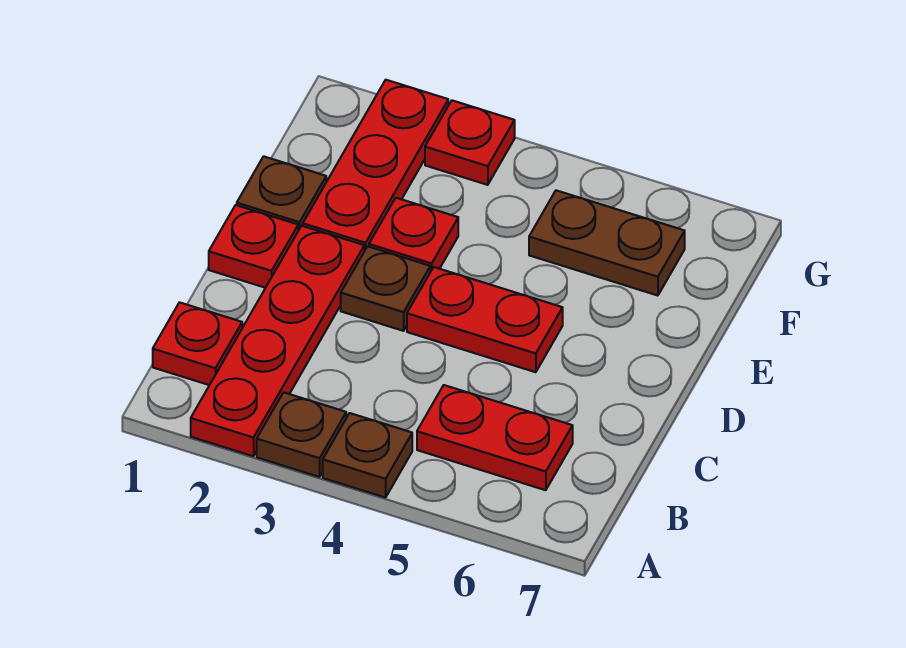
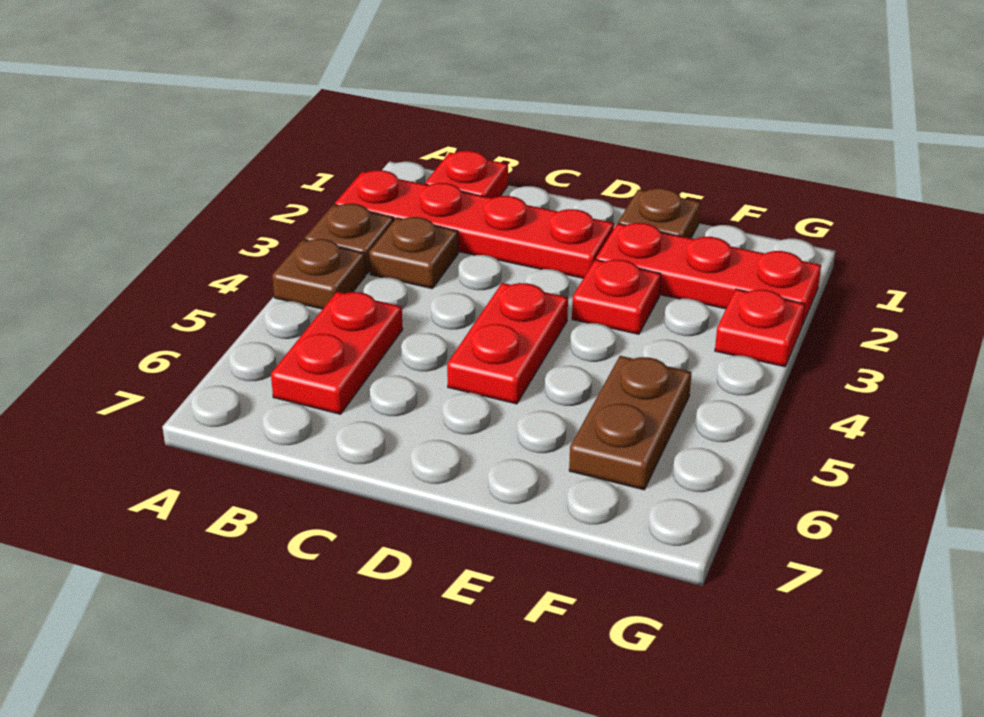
red plate D1 level 1 -> none
brown plate D3 level 1 -> brown plate B3 level 1

